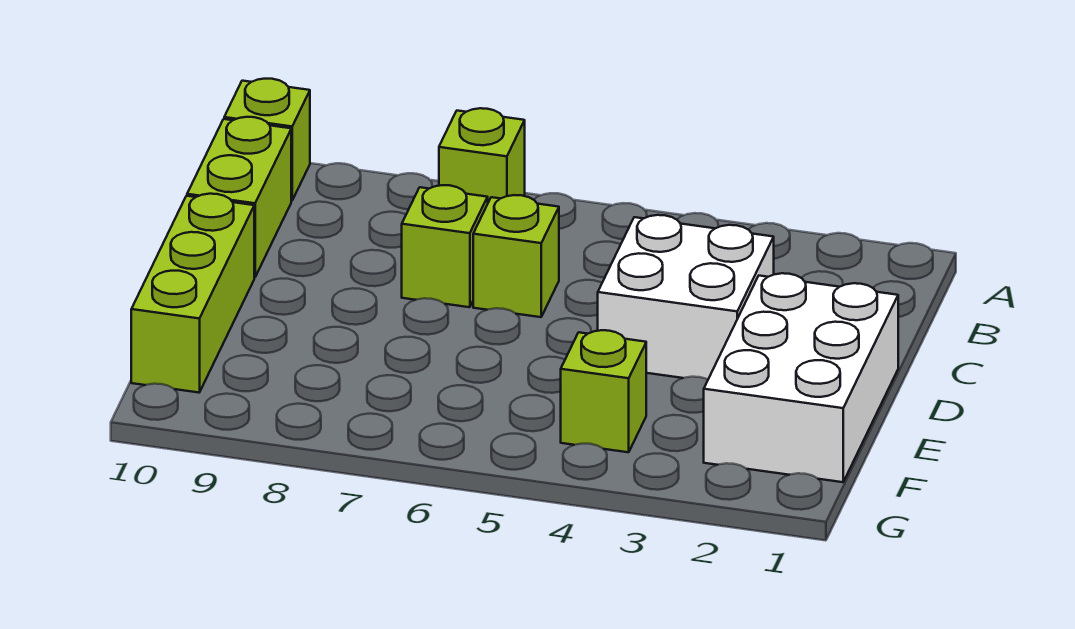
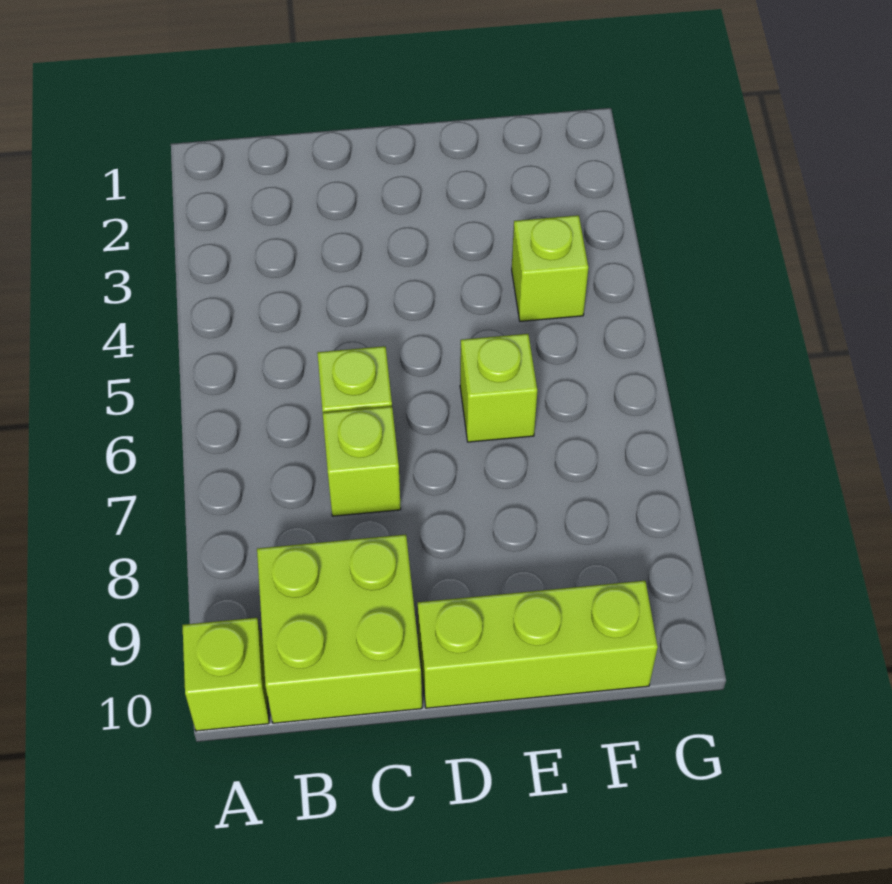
lime brick A7 level 1 -> lime brick E6 level 1
lime brick B10:C10 level 1 -> lime brick B9:C10 level 1
white brick C3:D4 level 1 -> none
white brick D1:F2 level 1 -> none

